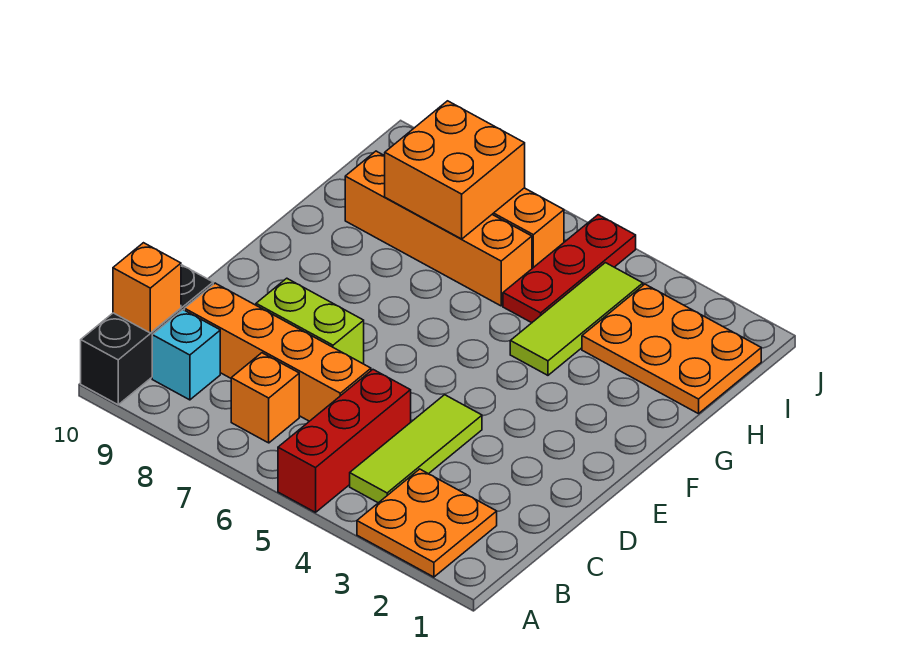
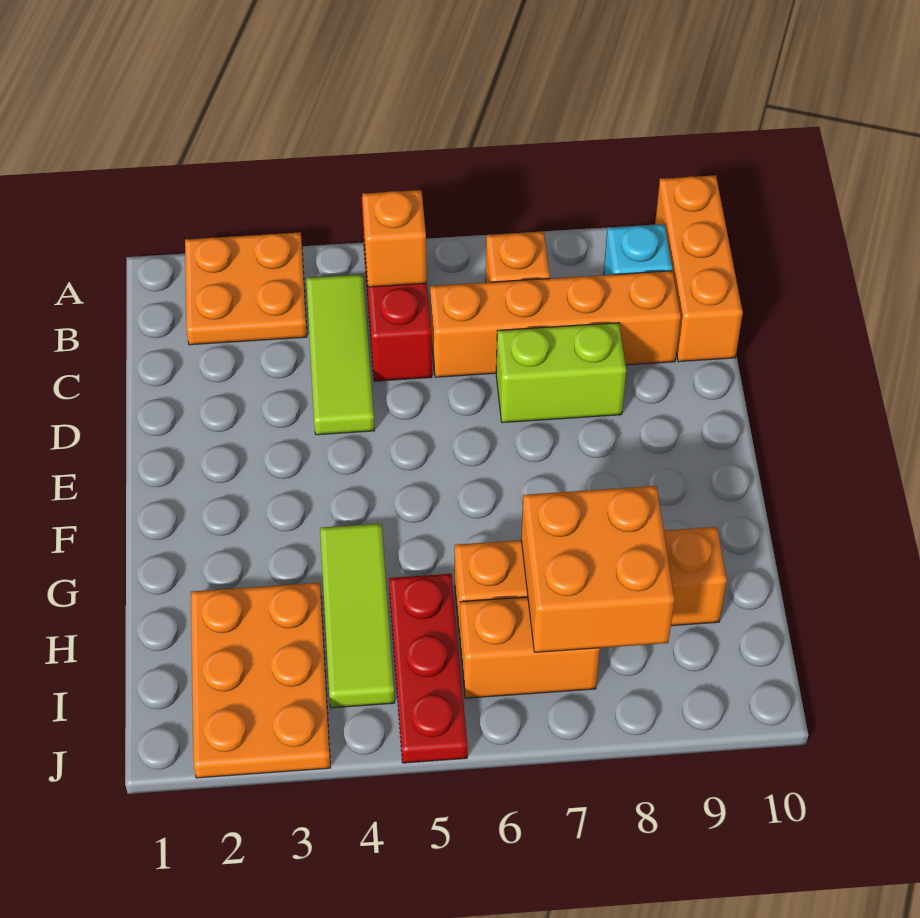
black brick A10:C10 level 1 -> orange brick A10:C10 level 1
orange brick B10 level 2 -> orange brick B5 level 2
orange plate H1:I3 level 1 -> orange plate H2:J3 level 1

